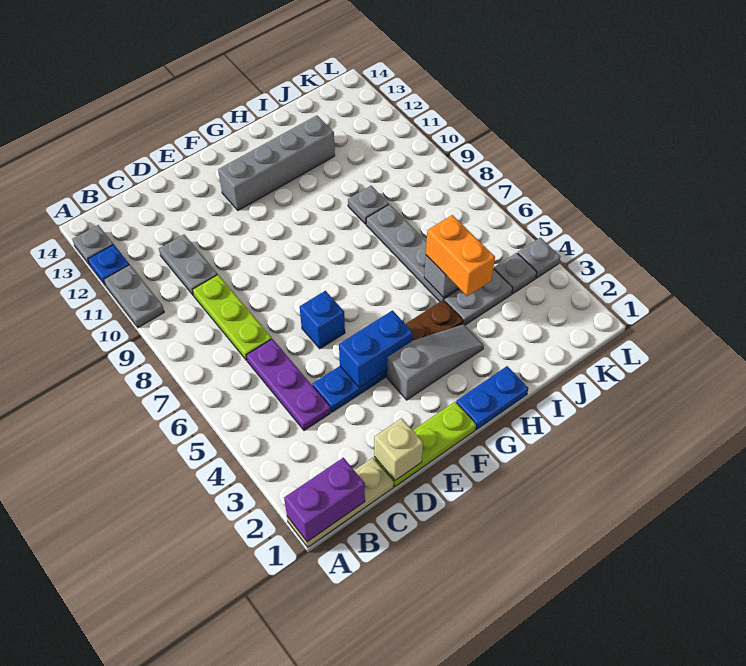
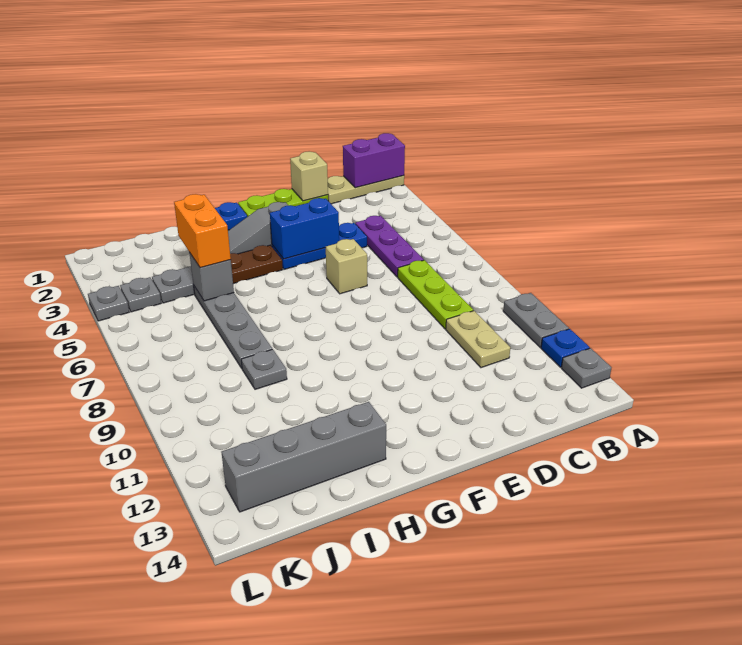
grey plate C10:C11 level 1 -> tan plate C10:C11 level 1
blue brick E6 level 1 -> tan brick E6 level 1
grey brick F12:I12 level 1 -> grey brick H13:K13 level 1

